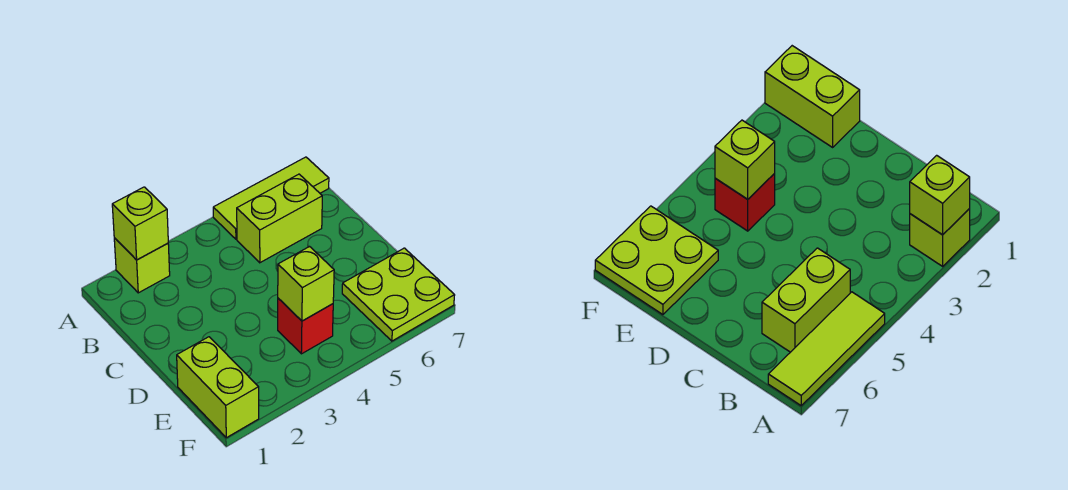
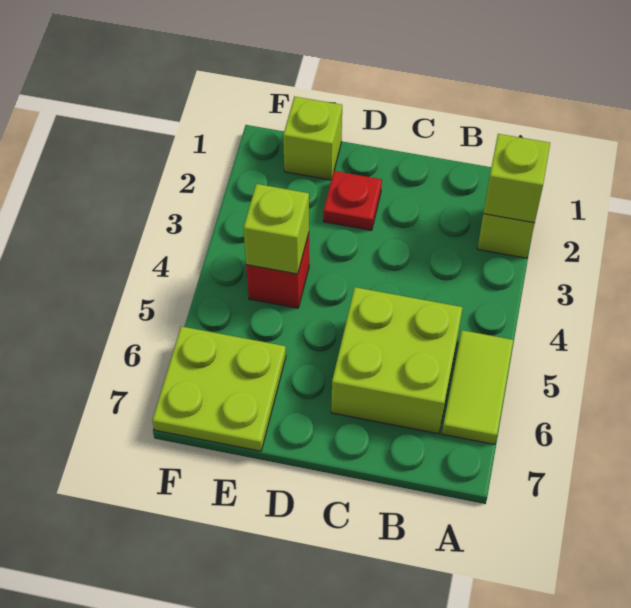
lime tile A5:A7 level 1 -> lime tile A5:A6 level 1
lime brick B5:B6 level 1 -> lime brick B5:C6 level 1
none -> red plate D2 level 1
lime brick E1:F1 level 1 -> lime brick E1 level 1

